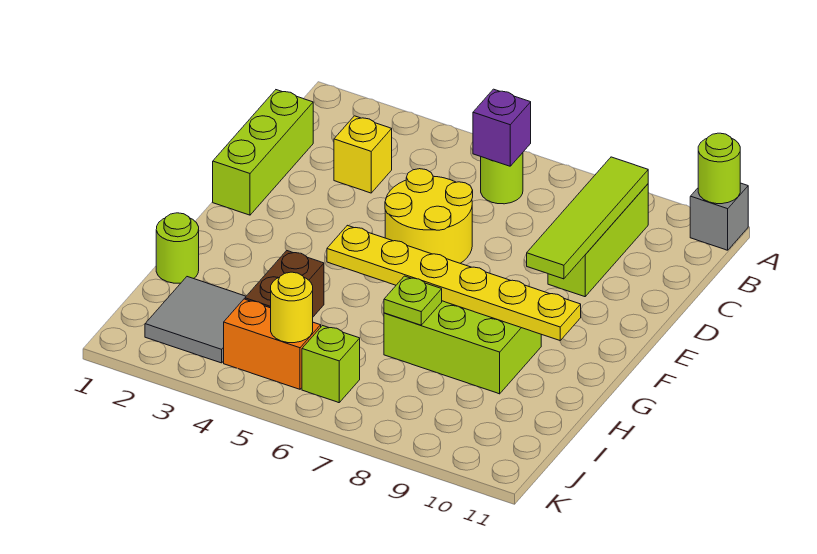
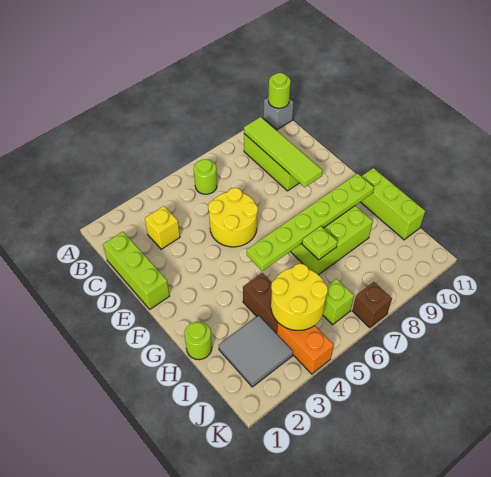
purple brick B6 level 2 -> none
yellow plate G5:G10 level 2 -> lime plate G5:G10 level 2
none -> lime brick G11:I11 level 1
orange brick J4:J5 level 1 -> orange brick J4:K4 level 1
yellow round brick J5 level 2 -> yellow round brick I4:J5 level 2
none -> brown brick K7 level 1

